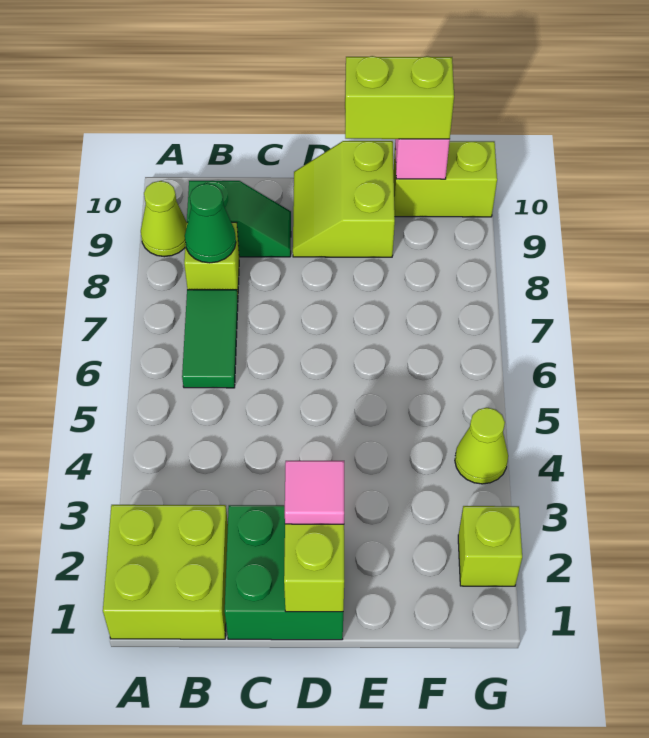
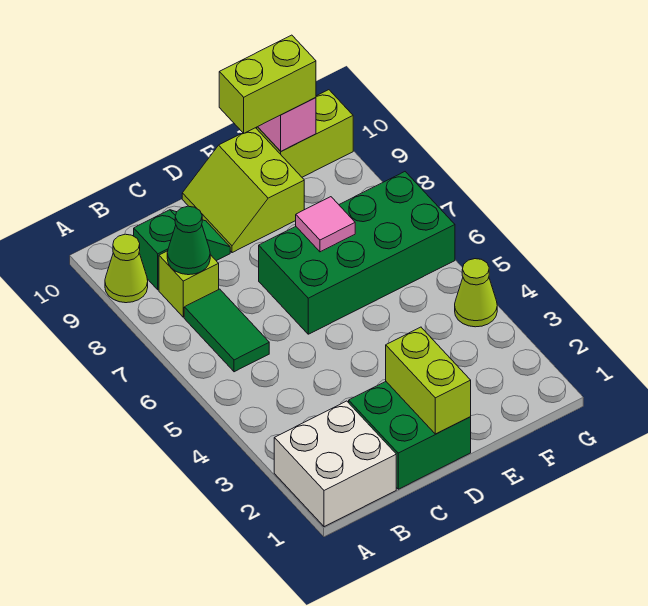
lime brick A1:B2 level 1 -> white brick A1:B2 level 1
pink tile D2 level 3 -> pink tile E7 level 2
none -> green brick D6:G7 level 1
lime brick G2 level 1 -> none

